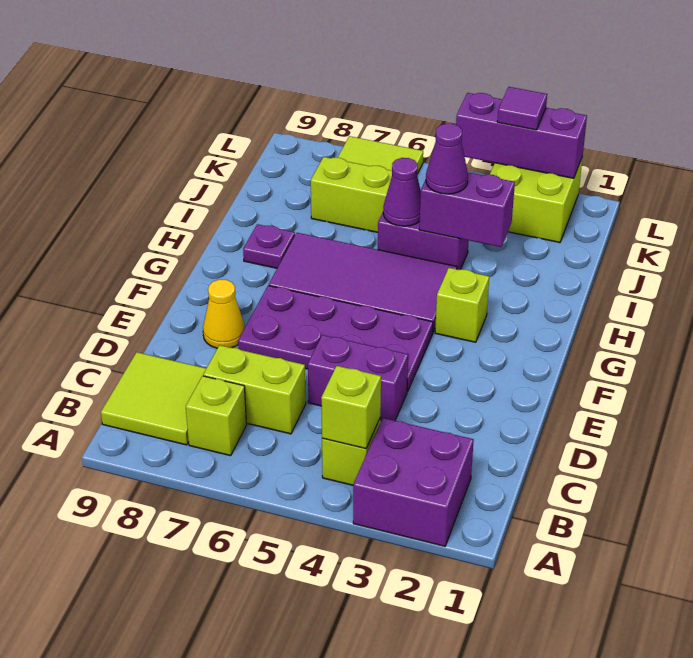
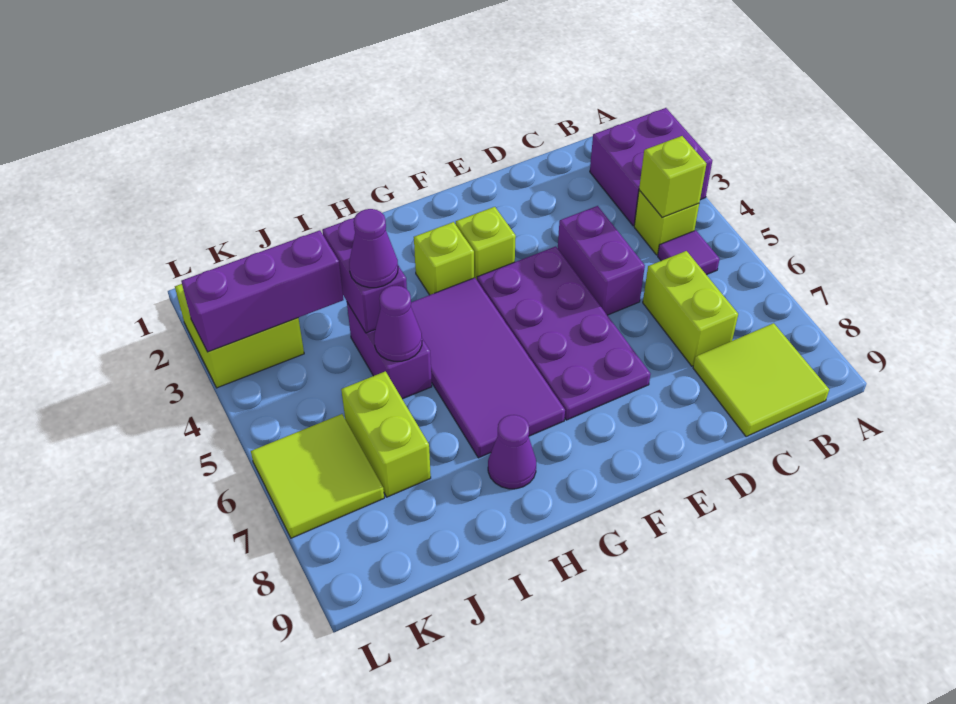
lime brick B7 level 1 -> lime brick F3 level 1
yellow cone E8 level 1 -> none
purple plate H8 level 1 -> purple cone H8 level 1
purple brick L2:L4 level 2 -> purple brick J3:L3 level 2
purple tile L3 level 3 -> purple tile B5 level 1

